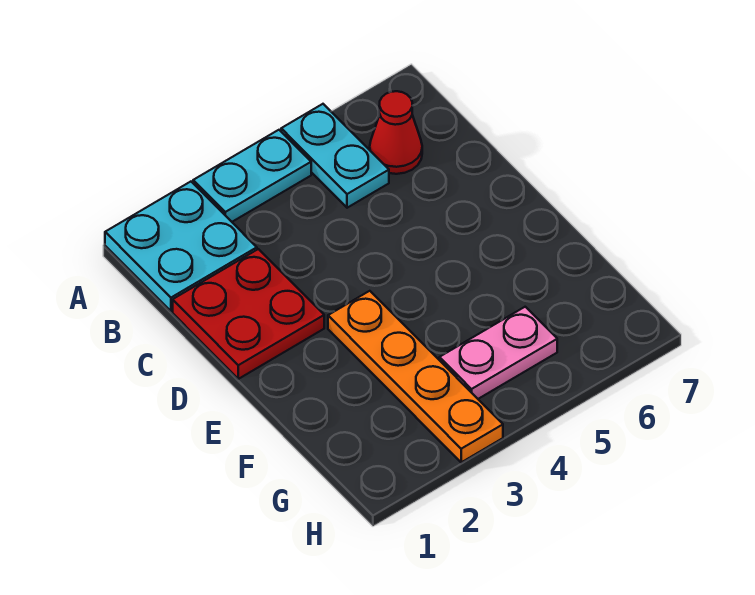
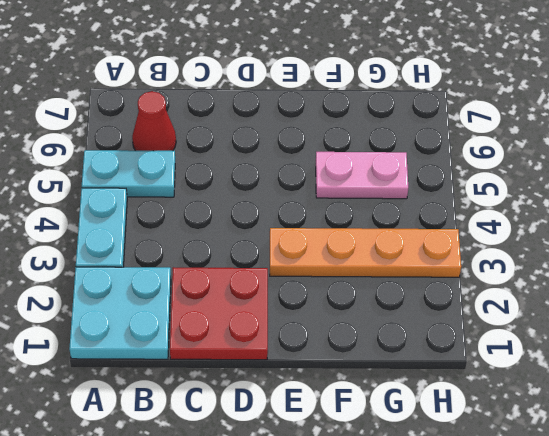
pink plate G4:G5 level 1 -> pink plate F5:G5 level 1

